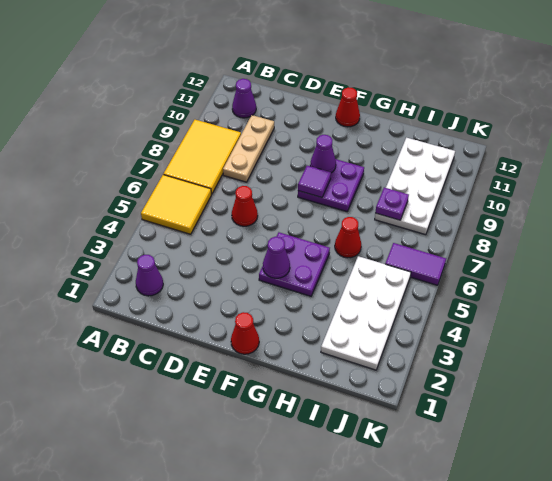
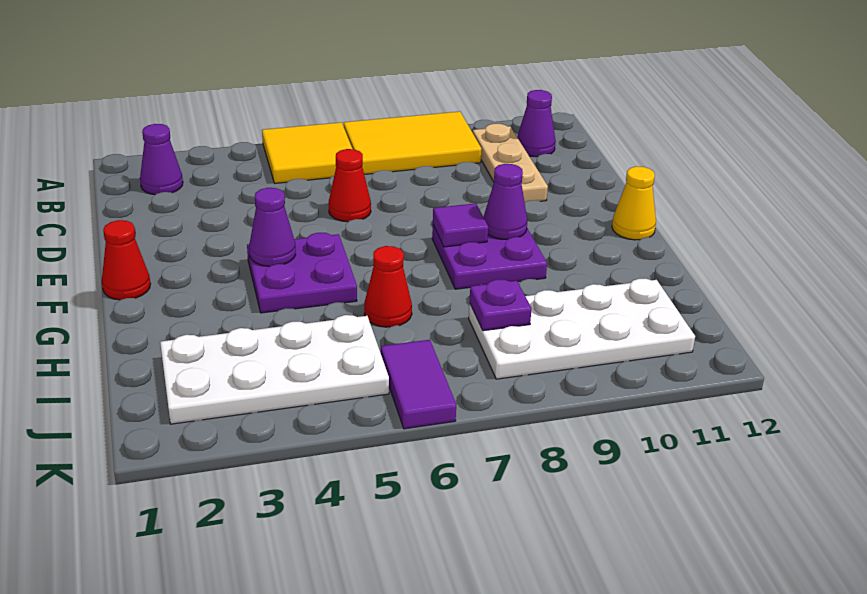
tan plate C8:C10 level 1 -> tan plate B10:D10 level 1
red cone F12 level 1 -> yellow cone F12 level 1

